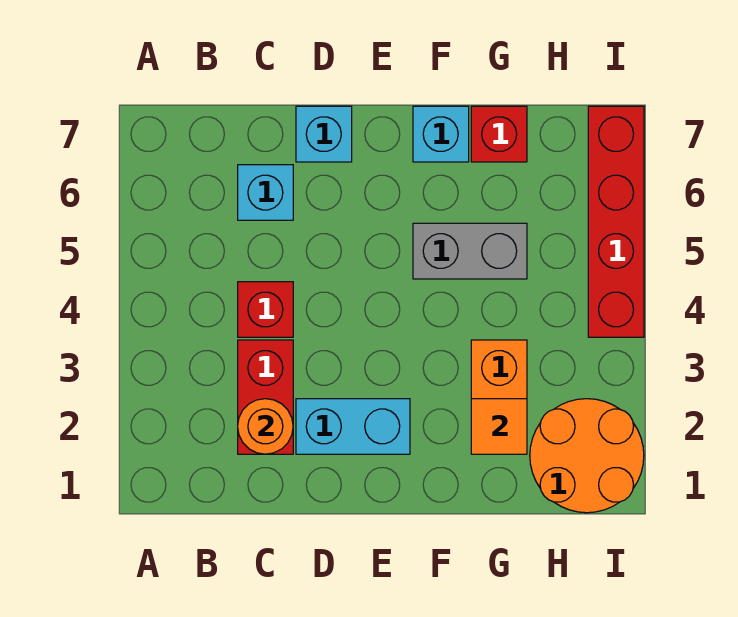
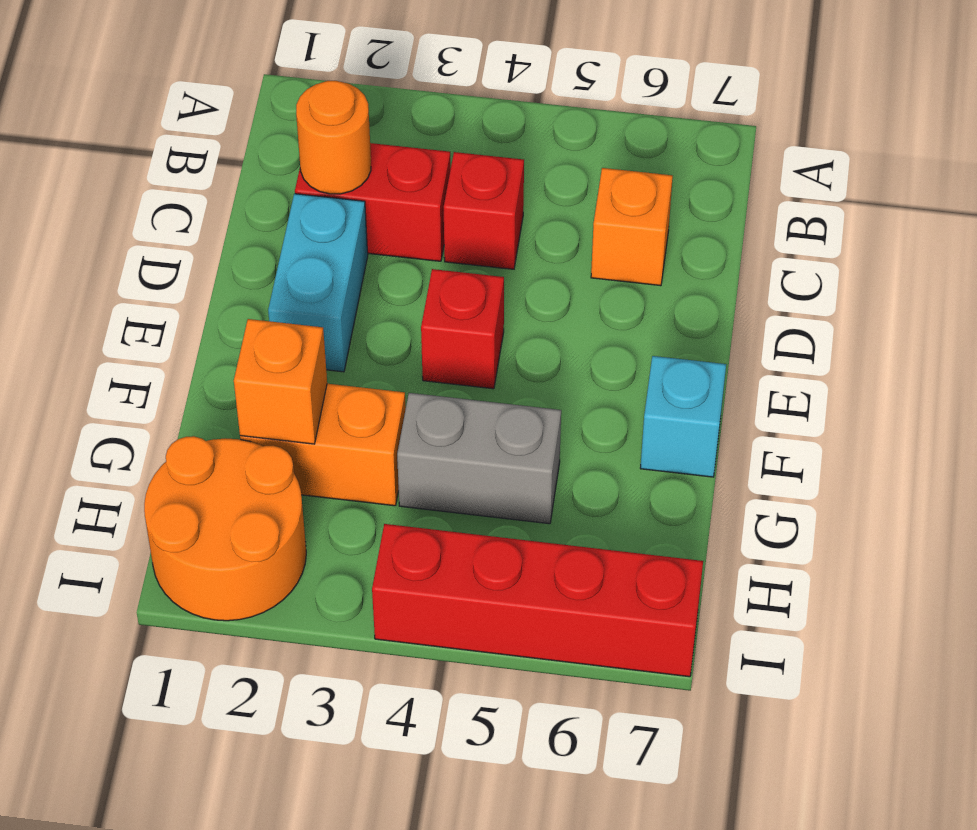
cyan brick C6 level 1 -> orange brick C6 level 1
cyan brick D7 level 1 -> none
grey brick F5:G5 level 1 -> grey brick G4:G5 level 1
orange tile G2 level 2 -> orange brick G2 level 2
red brick G7 level 1 -> red brick E4 level 1

